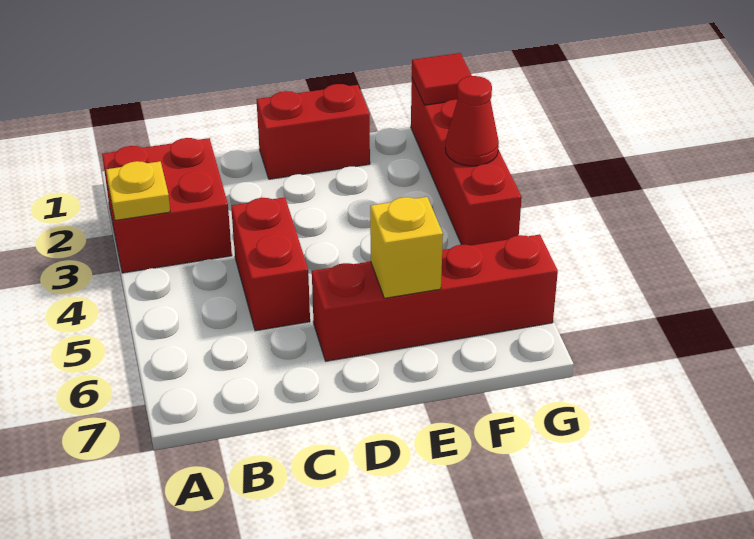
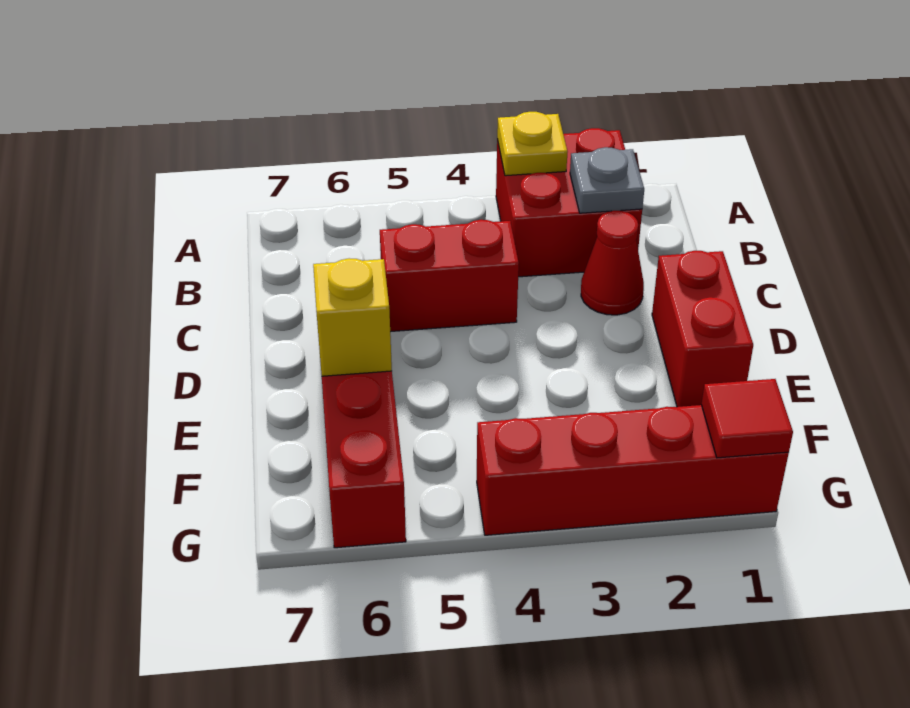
none -> grey plate B2 level 2
red cone G3 level 2 -> red cone C2 level 1

